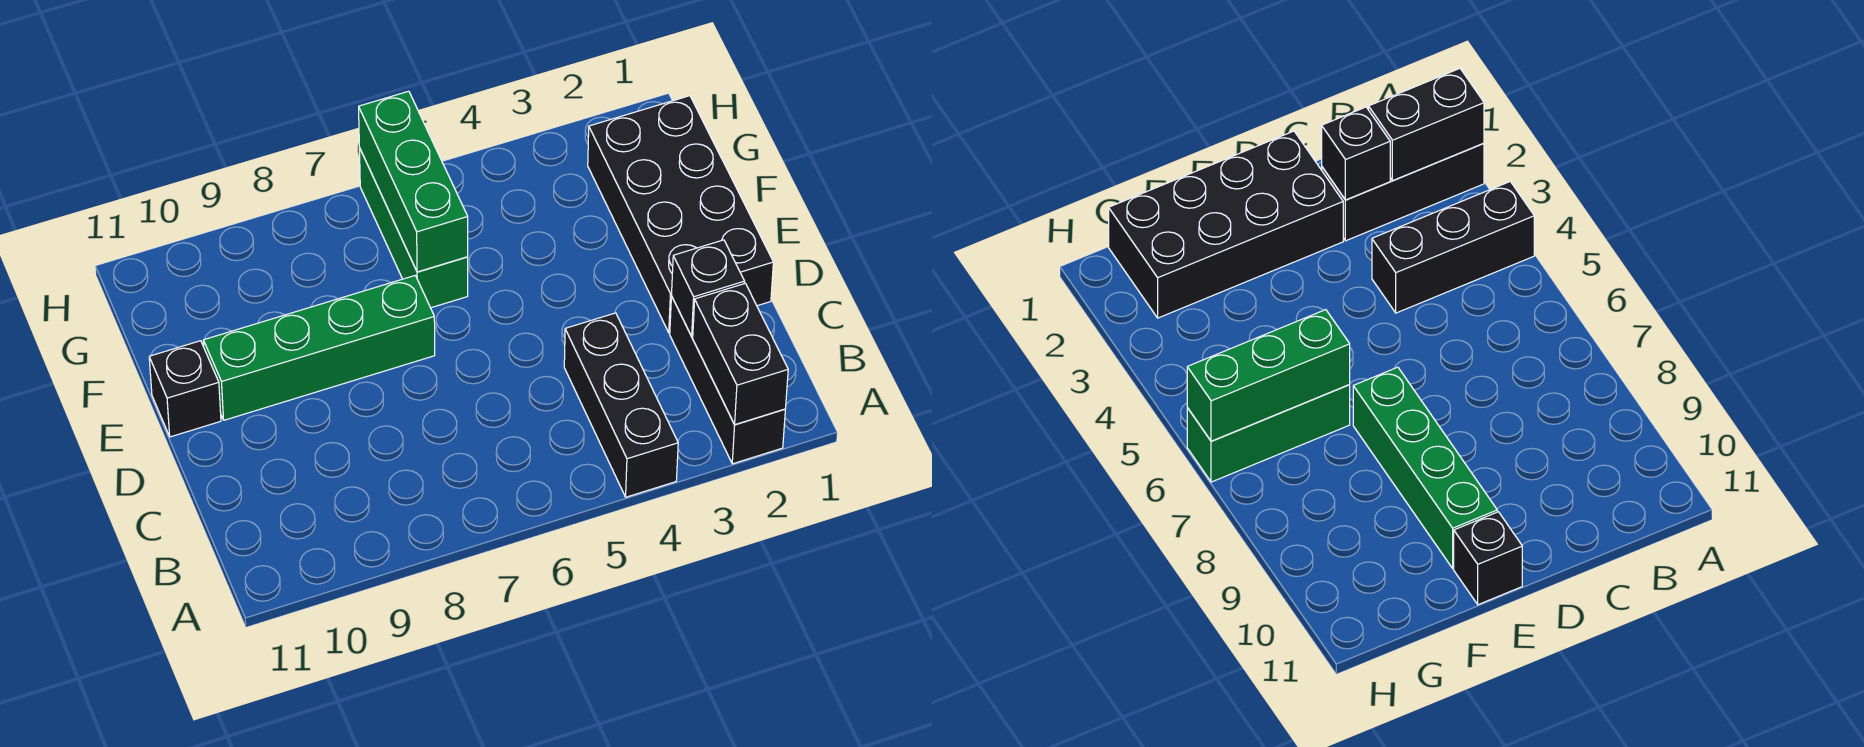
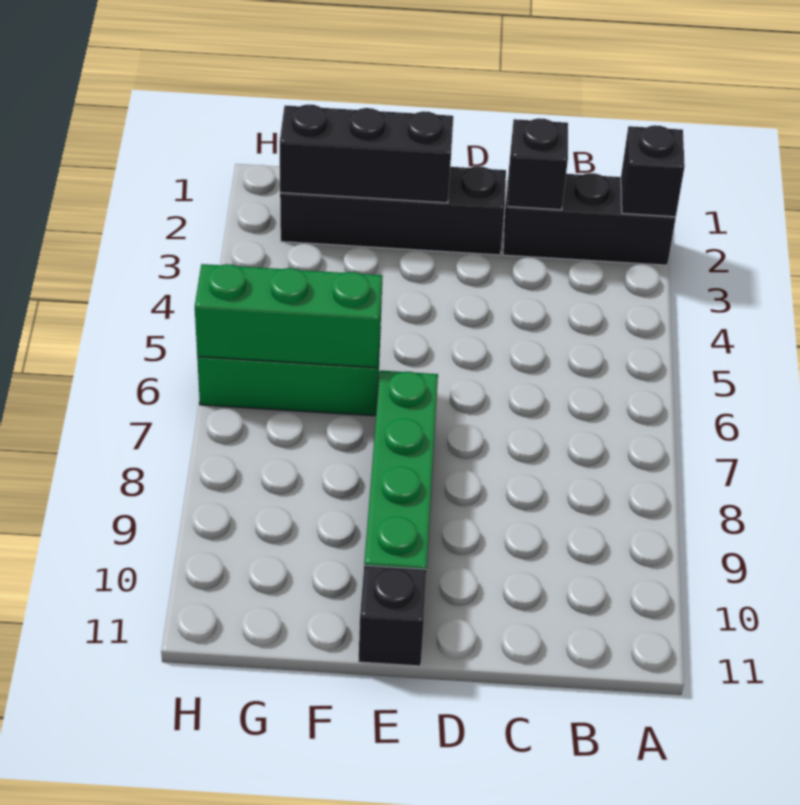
black brick A2:B2 level 2 -> black brick A2 level 2
black brick A4:C4 level 1 -> black brick E2:G2 level 2
black brick D1:G2 level 1 -> black brick D2:G2 level 1

